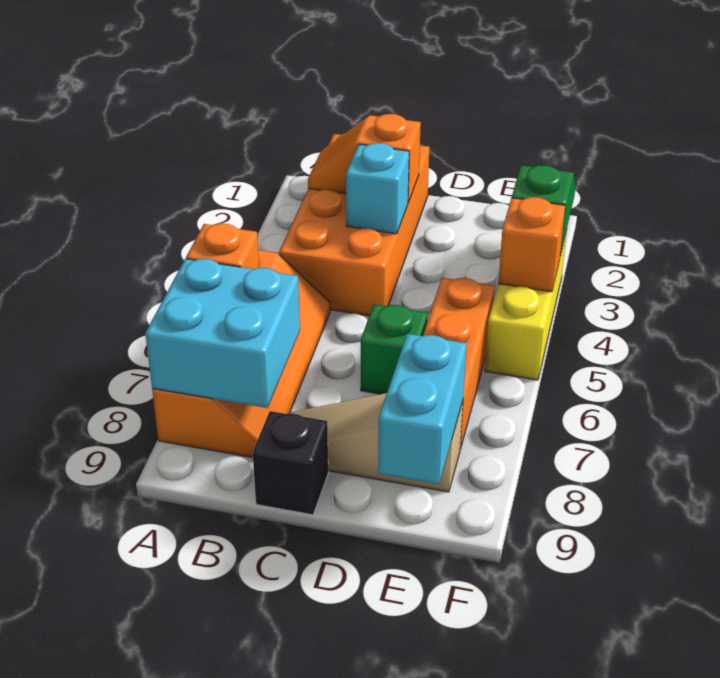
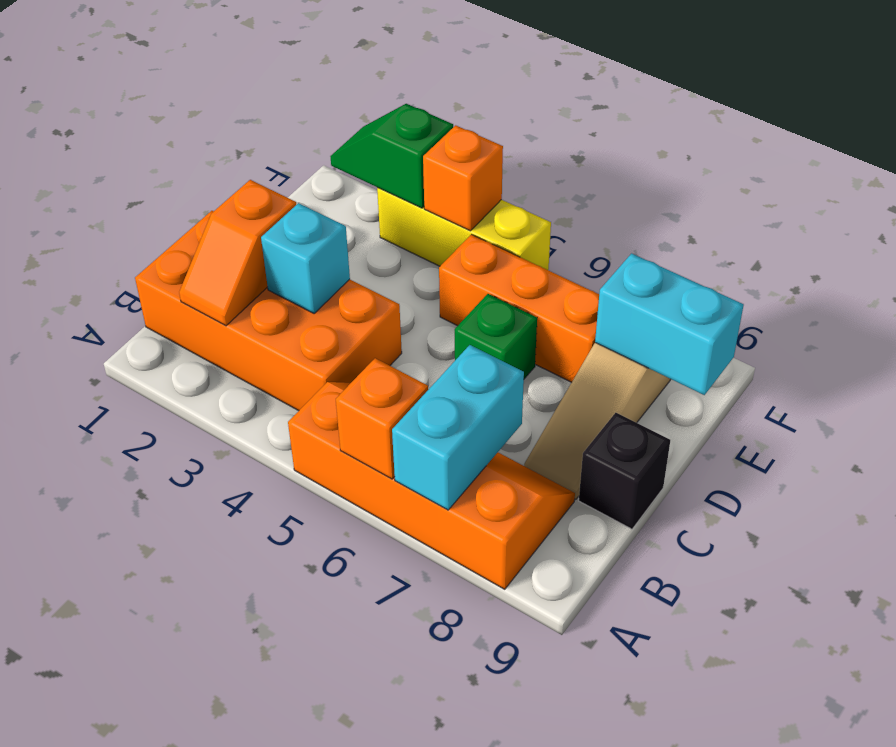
cyan brick A7:B8 level 2 -> cyan brick A7:B7 level 2

